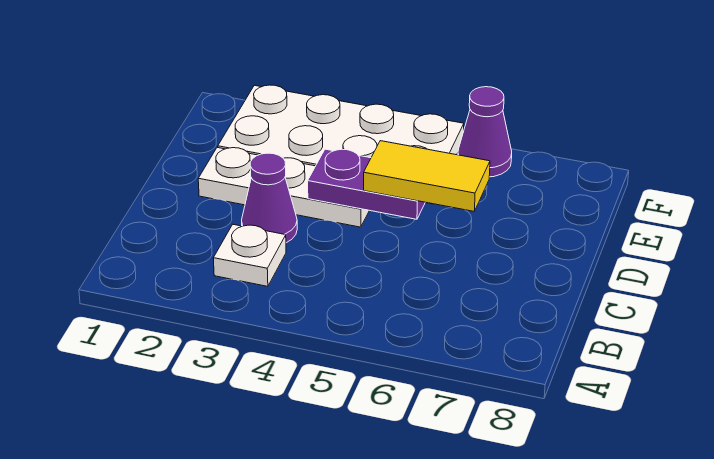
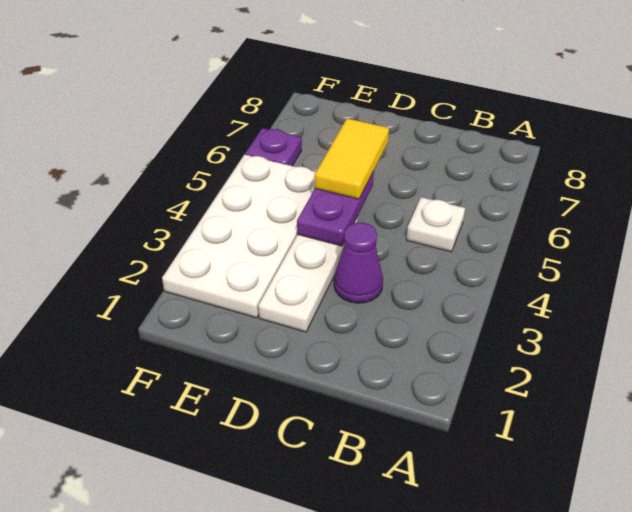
white plate B3 level 1 -> white plate B5 level 1
purple cone F6 level 1 -> purple plate F6 level 1

